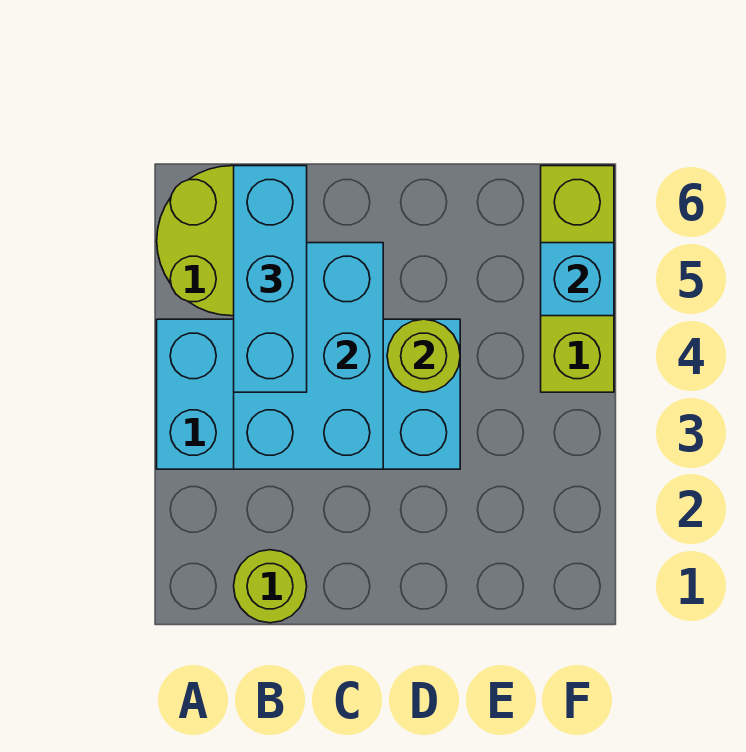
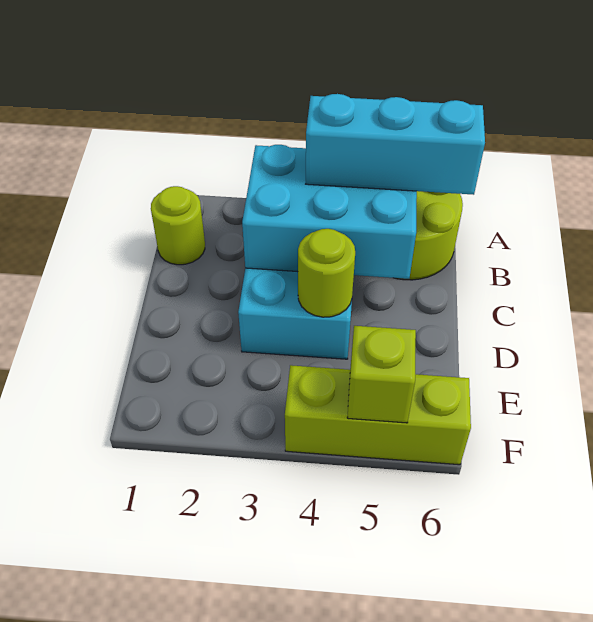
cyan brick F5 level 2 -> lime brick F5 level 2

